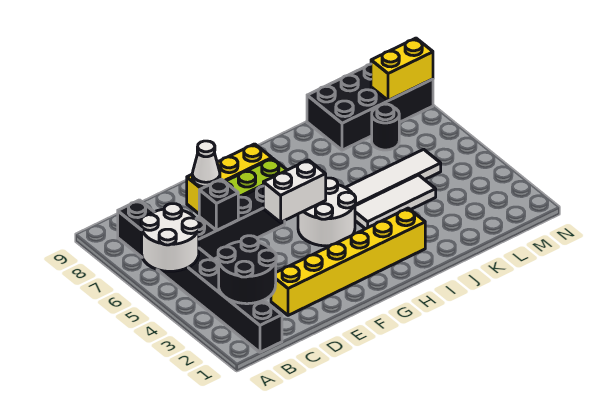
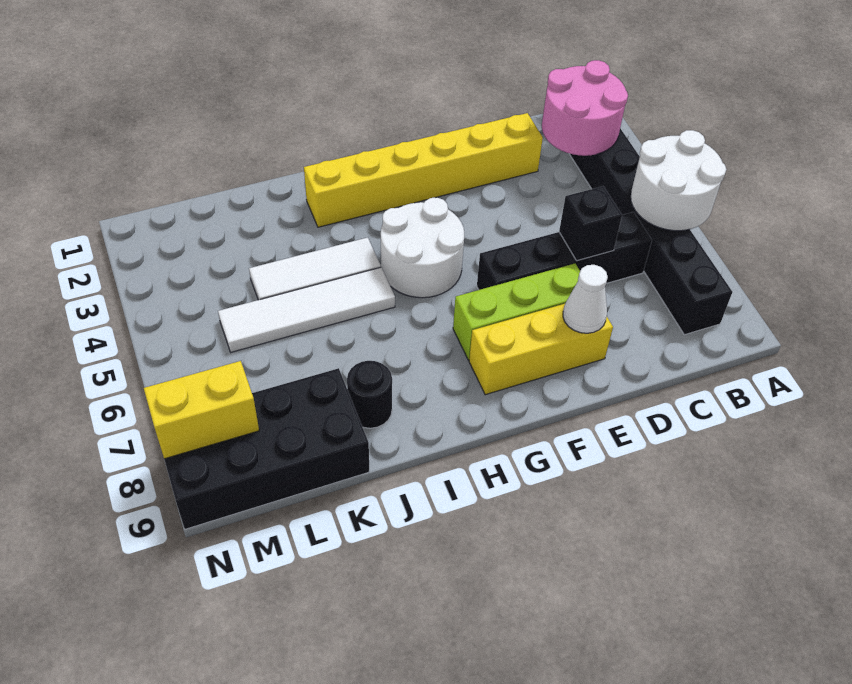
black round brick B2:C3 level 2 -> pink round brick B2:C3 level 2
white brick F5:G5 level 2 -> none
black round brick L7 level 1 -> black round brick J8 level 1

